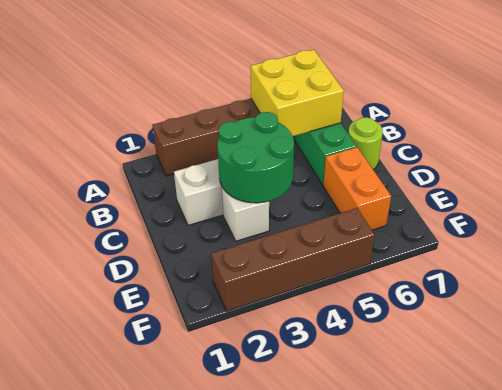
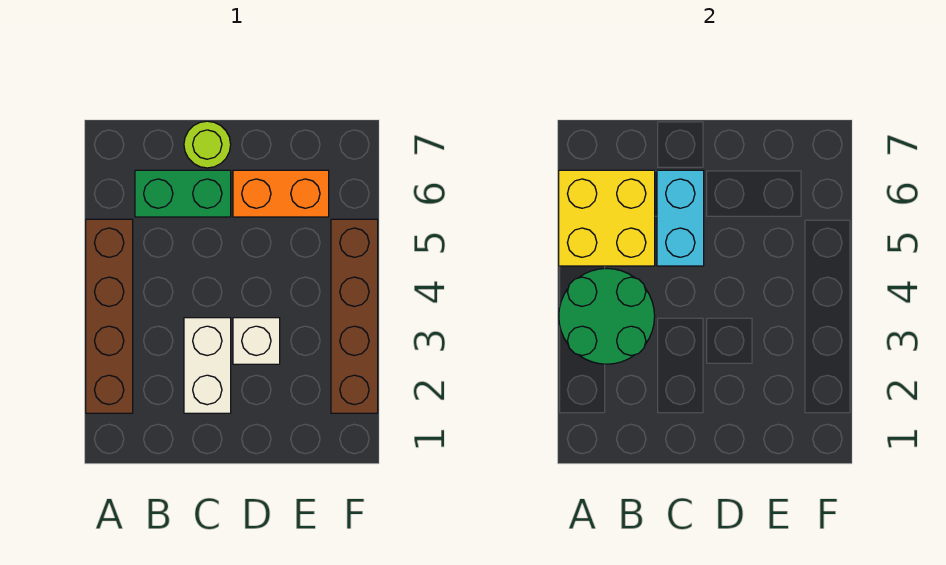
green round brick C3:D4 level 2 -> green round brick A3:B4 level 2
none -> cyan brick C5:C6 level 2

